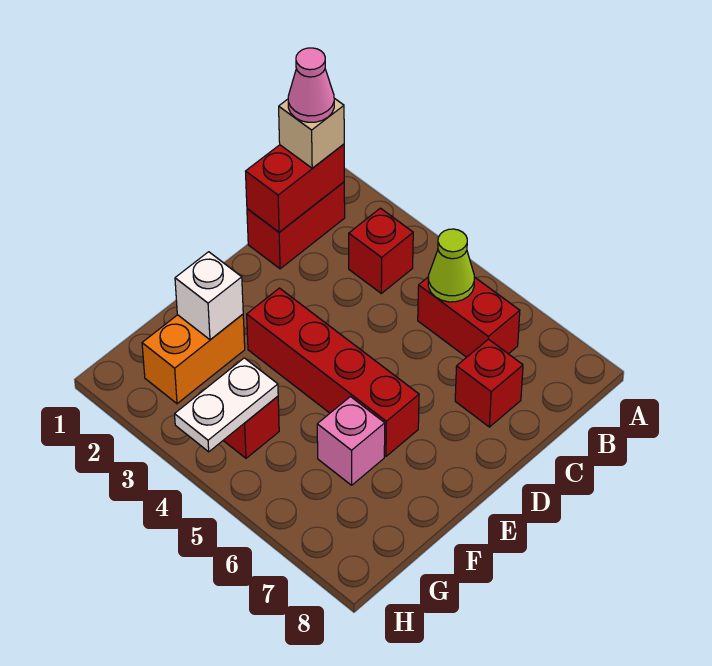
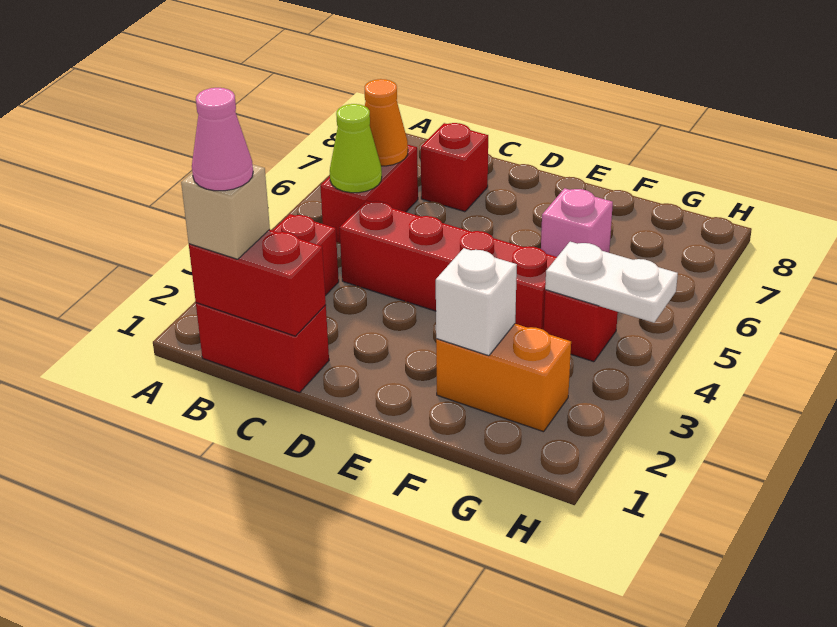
none -> orange cone B6 level 2
red brick E3:E6 level 1 -> red brick C4:F4 level 1

